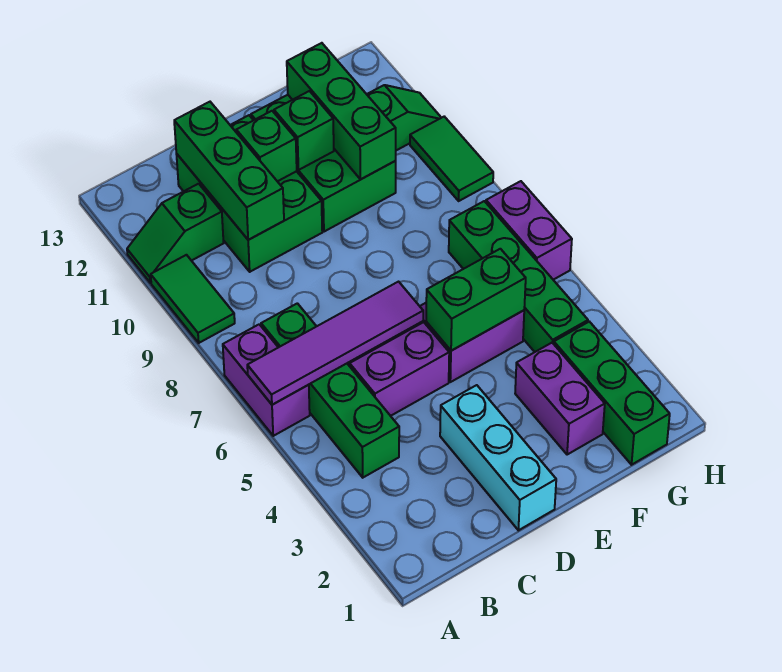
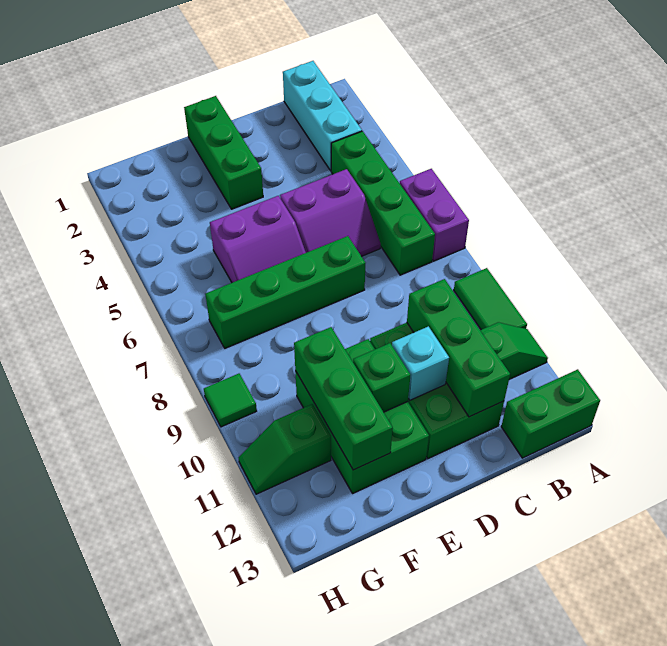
purple tile A6:D6 level 2 -> none
cyan brick D1:D3 level 1 -> cyan brick B1:B3 level 1
green brick D11 level 2 -> cyan brick D11 level 2
green brick E5:F5 level 2 -> green brick A13:B13 level 1
purple brick F2:F3 level 1 -> none
green brick G1:G3 level 1 -> green brick E1:E3 level 1
green brick G4:G7 level 1 -> green brick D7:G7 level 1
purple brick H6:H7 level 1 -> none
green tile H9:H10 level 1 -> green tile H9 level 1

